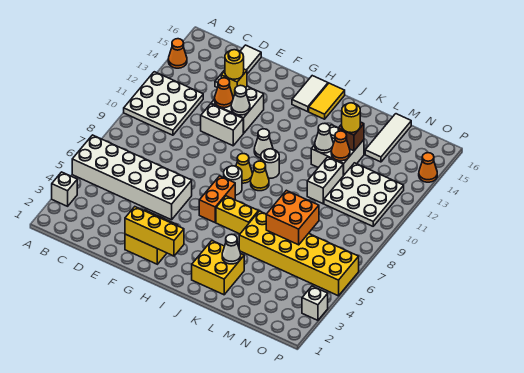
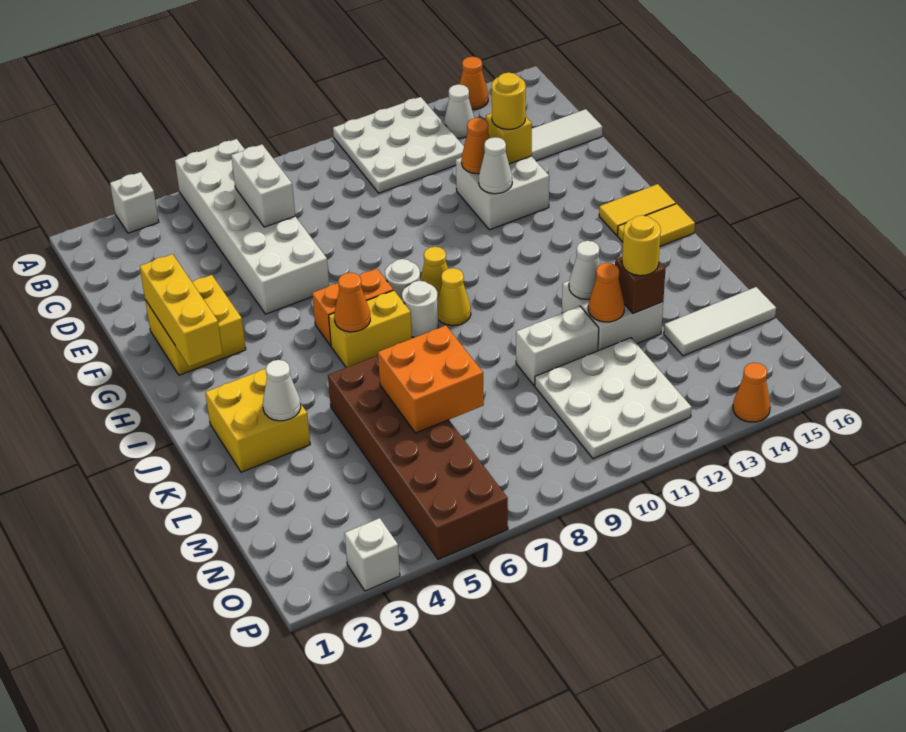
white brick E11:F11 level 1 -> white brick C6:D6 level 2
white cone H11 level 1 -> white cone B13 level 1
white tile H15:H16 level 1 -> yellow tile H15:H16 level 1
yellow brick I6:J6 level 1 -> yellow brick I6:I7 level 1
none -> orange cone I6 level 2
white round brick I10 level 1 -> white round brick I8 level 1
yellow brick K5:P6 level 1 -> brown brick K5:P6 level 1

